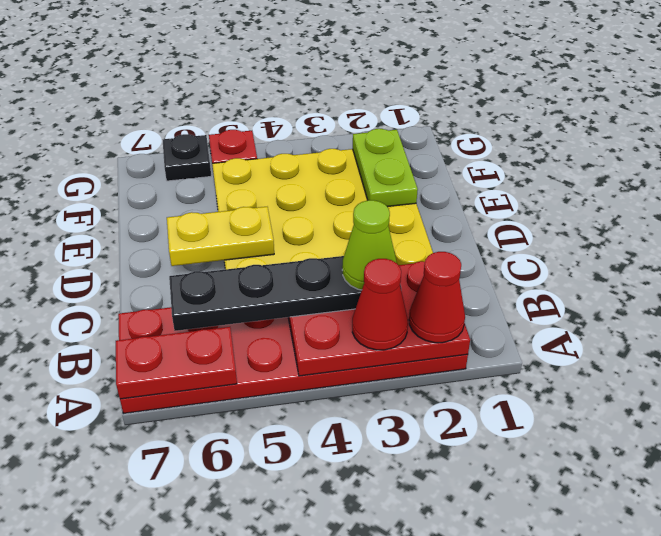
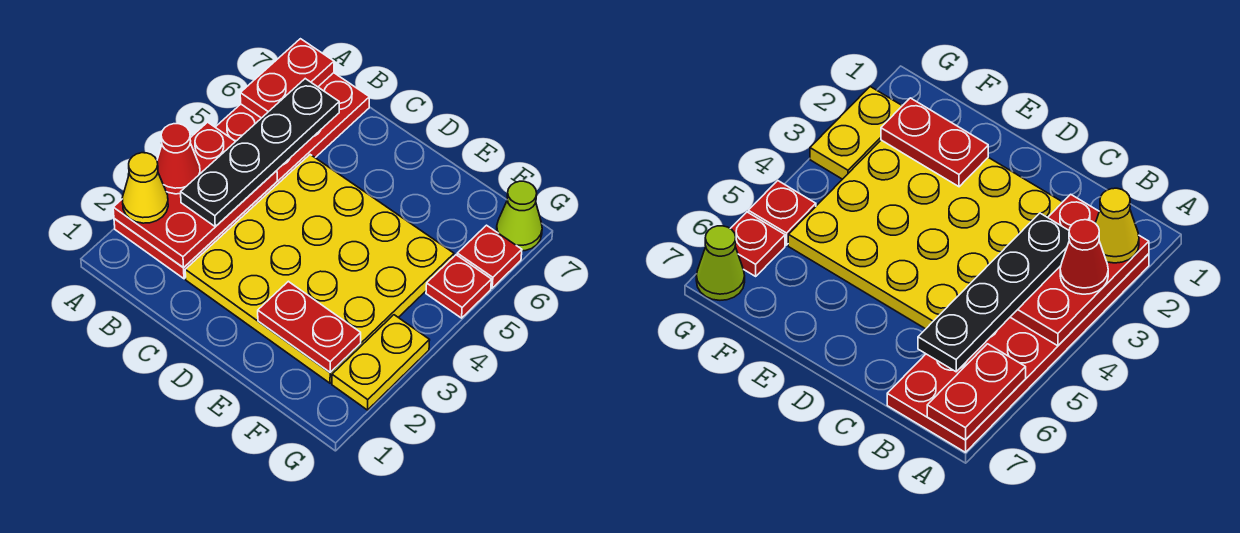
red cone A2 level 3 -> yellow cone A2 level 3
lime cone B3 level 4 -> lime cone G7 level 1
yellow plate D5:D6 level 2 -> yellow plate G2:G3 level 1
lime plate E2:F2 level 2 -> red plate E2:F2 level 2
black plate G6 level 1 -> red plate G6 level 1

